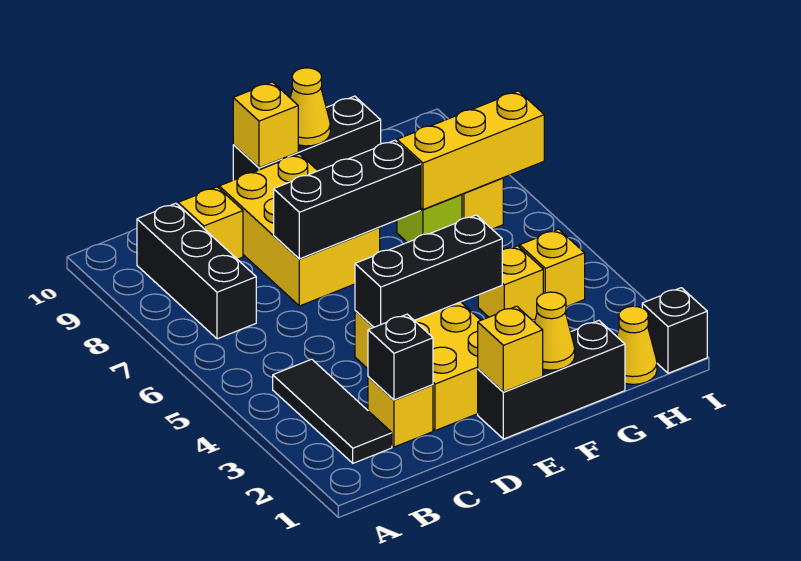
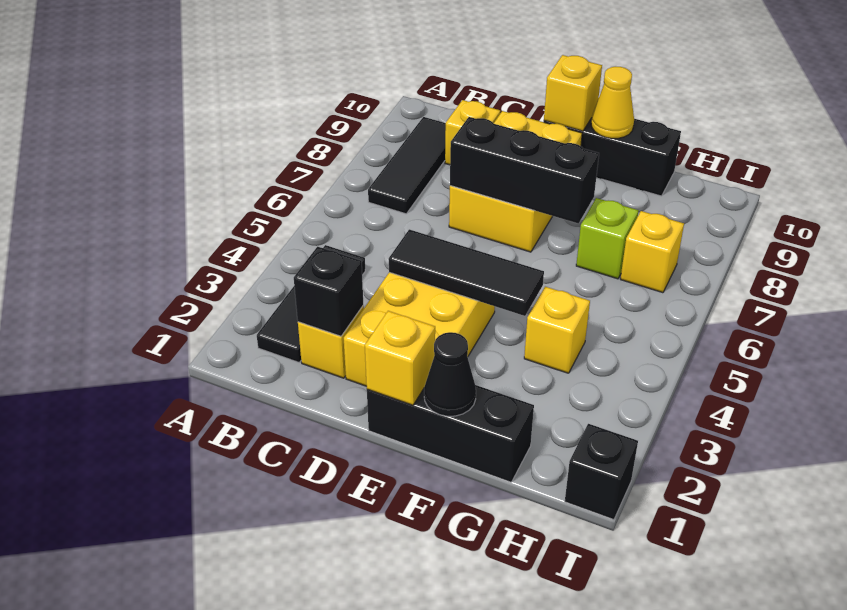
black brick B7:B9 level 1 -> black tile B7:B9 level 1
black brick D4:F4 level 2 -> black tile D4:F4 level 2
yellow cone F1 level 2 -> black cone F1 level 2
yellow brick G7:I7 level 2 -> none
yellow cone H1 level 1 -> none
yellow brick H4 level 1 -> none

